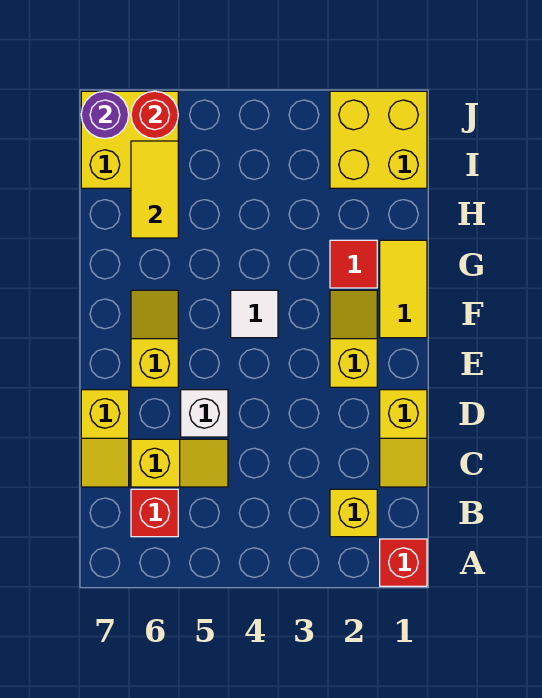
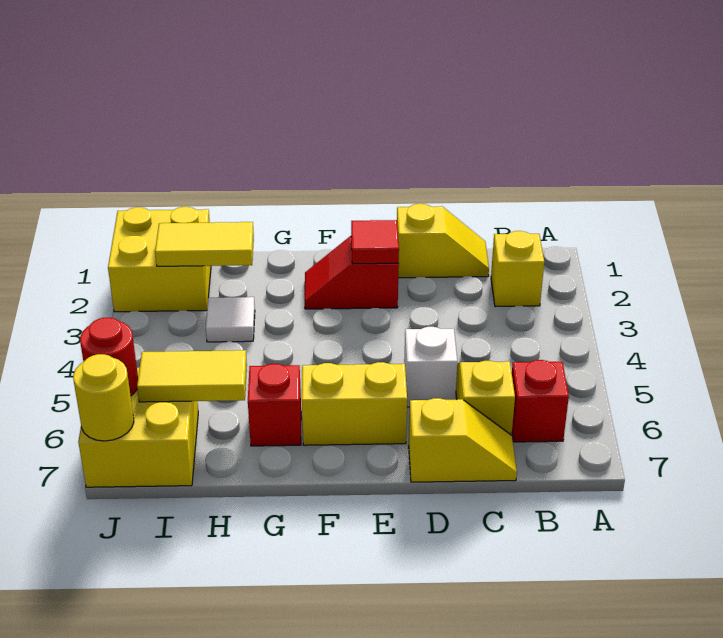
red brick A1 level 1 -> red brick G6 level 1
yellow slope E2:F2 level 1 top E -> red slope E2:F2 level 1 top E
yellow slope E6:F6 level 1 top E -> yellow brick E6:F6 level 1
yellow tile F1:G1 level 1 -> yellow tile H2:I2 level 2
white tile F4 level 1 -> white tile H3 level 1
red tile G2 level 1 -> red tile E2 level 2
purple round brick J7 level 2 -> yellow round brick J7 level 2

